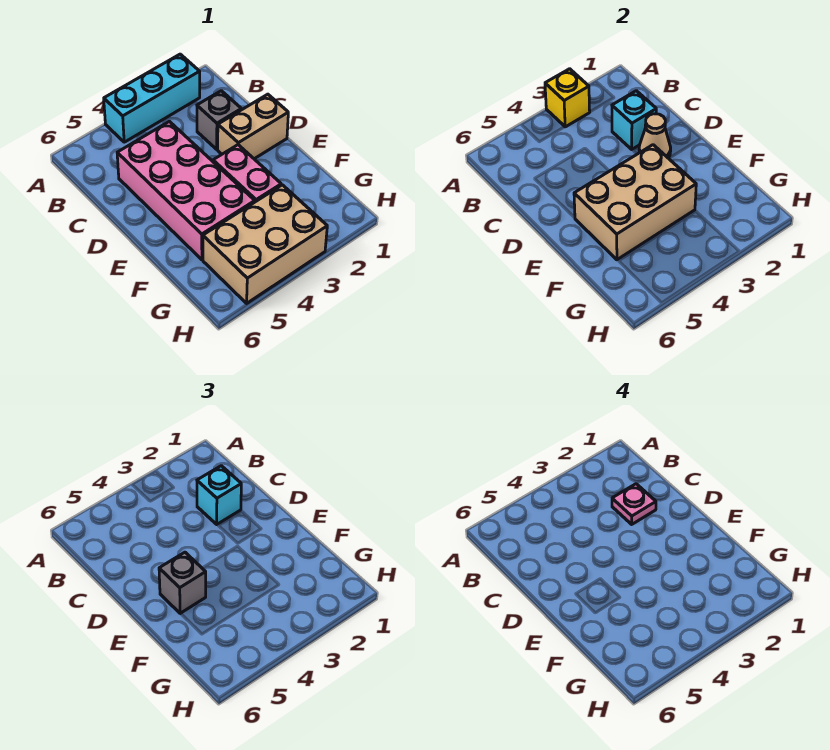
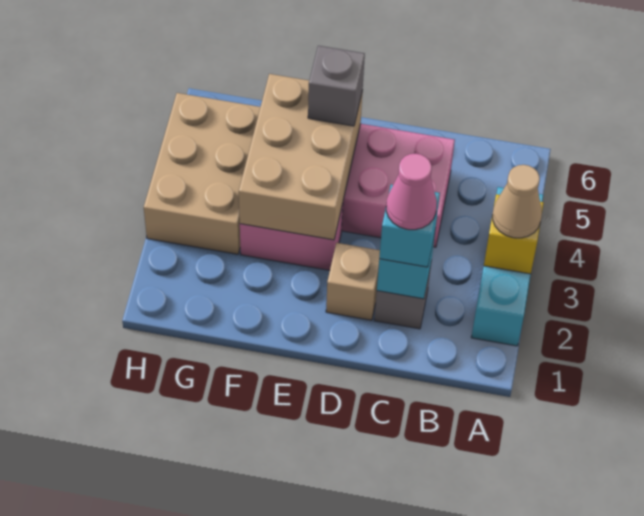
pink plate C2 level 4 -> pink cone C2 level 4
tan brick D1:D2 level 1 -> tan brick D2 level 1
tan cone D2 level 2 -> tan cone A3 level 3

